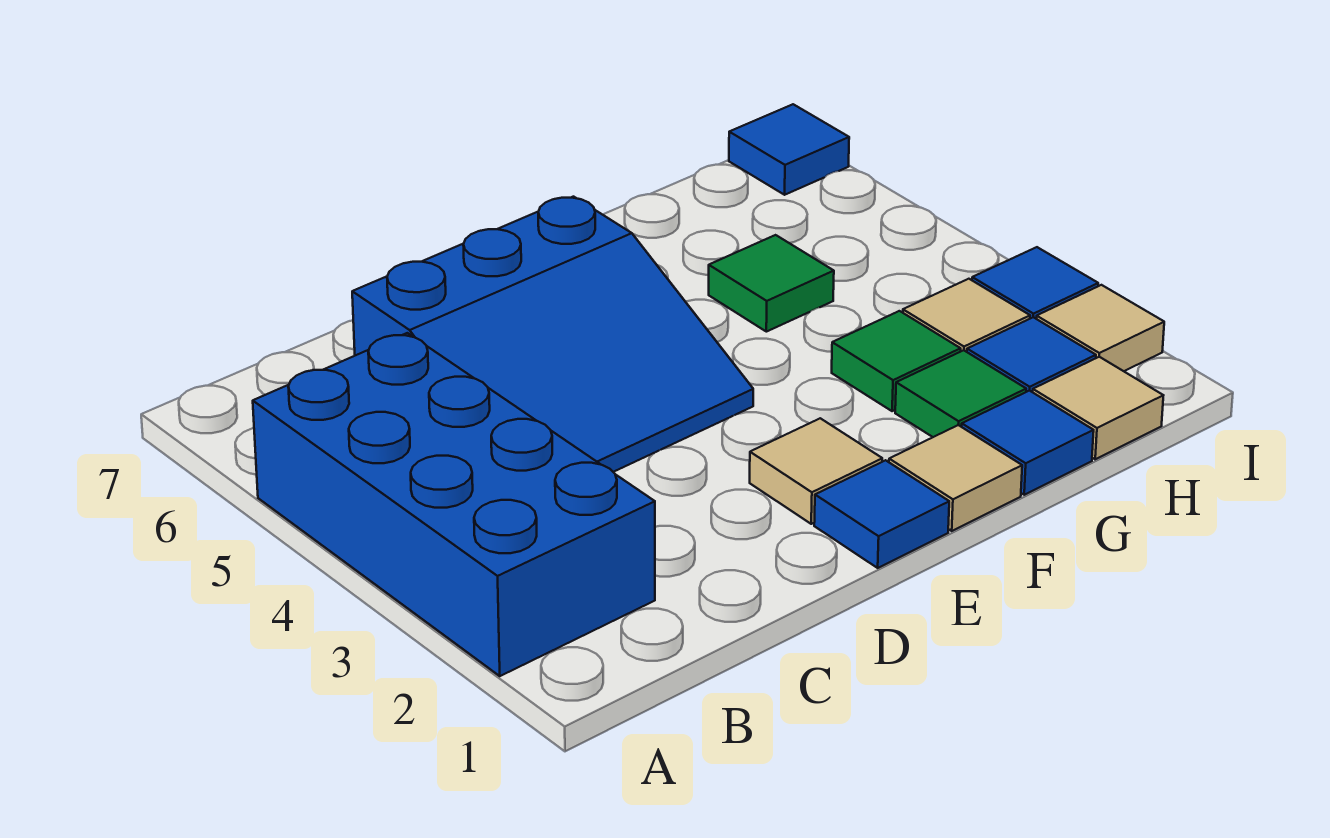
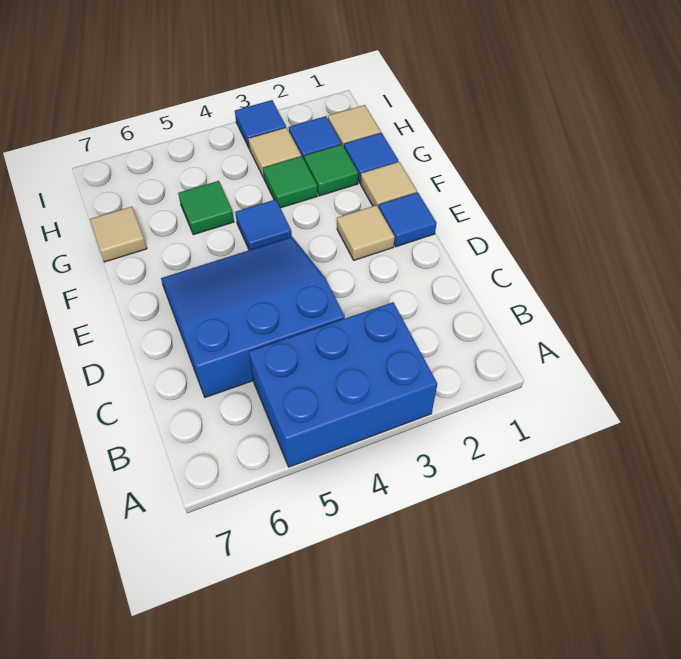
blue brick A2:B5 level 1 -> blue brick A3:B5 level 1
blue slope C4:E6 level 1 top 6 -> blue slope C4:E6 level 1 top C
tan tile I2 level 1 -> tan tile G7 level 1
blue tile I7 level 1 -> blue tile F4 level 1

